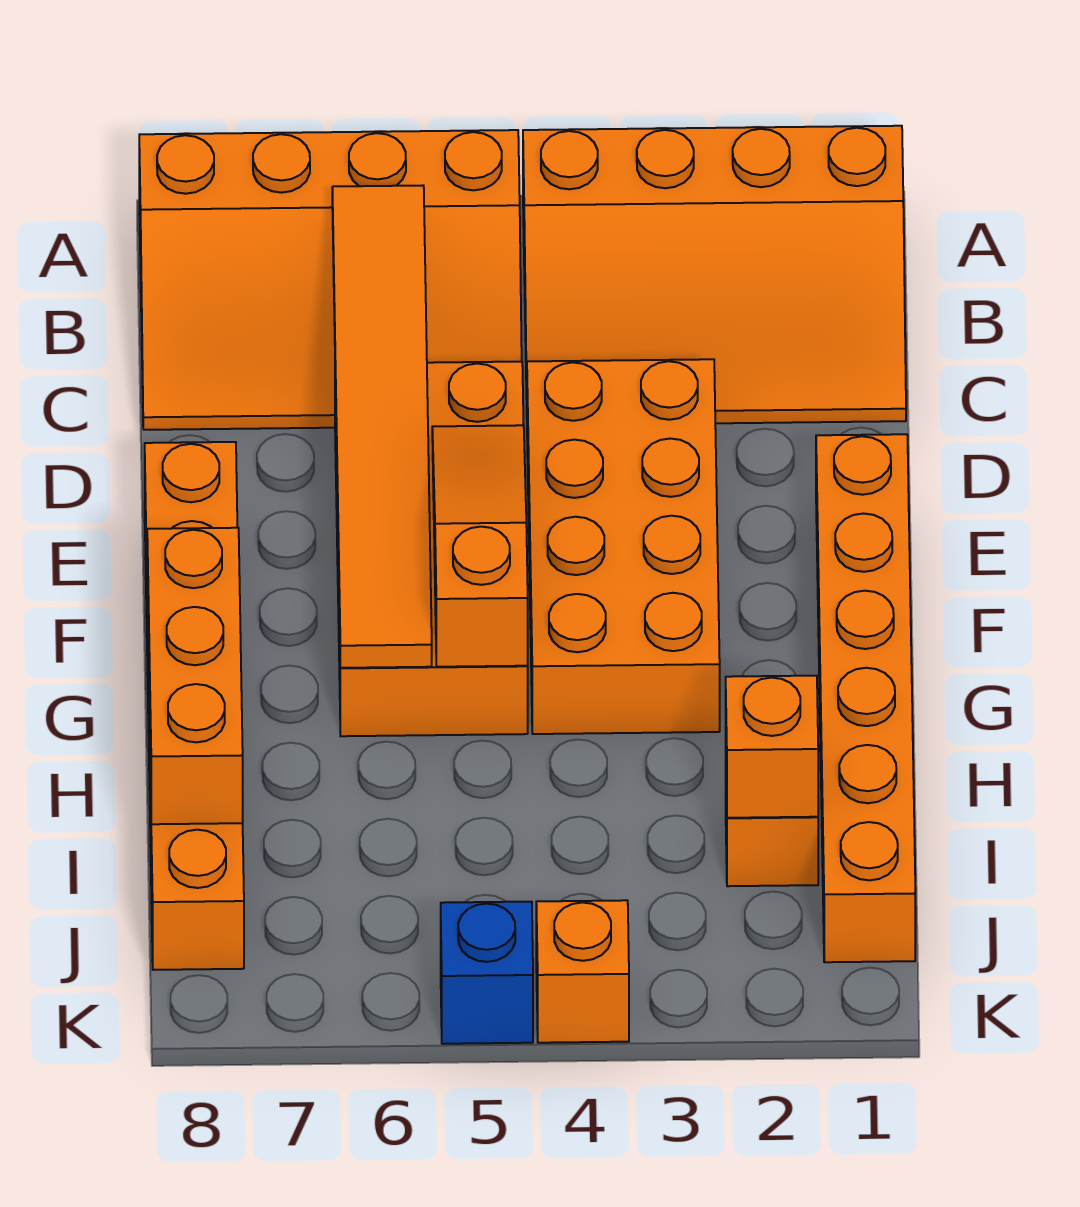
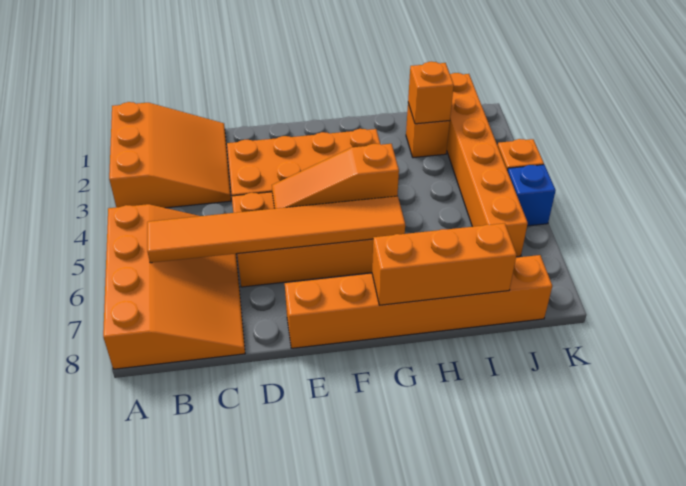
orange slope A1:C4 level 1 top A -> orange slope A1:C3 level 1 top A
orange brick E1:J1 level 1 -> orange brick J1:J6 level 1

